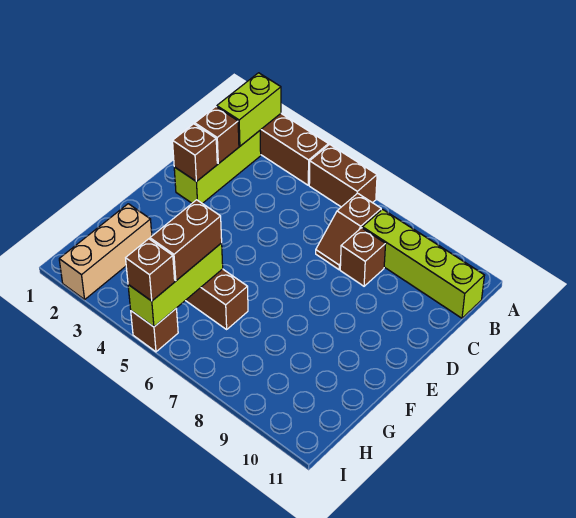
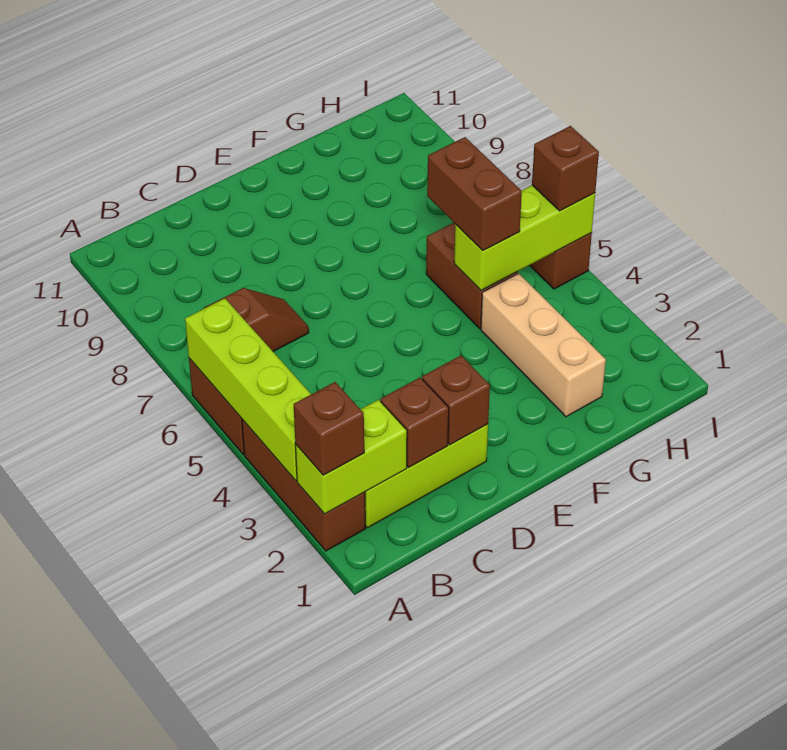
lime brick B8:B11 level 1 -> lime brick A3:A6 level 2
brown brick C8 level 1 -> brown brick A2 level 3
tan brick G2:I2 level 1 -> tan brick G2:G4 level 1
brown brick G5:H5 level 3 -> brown brick G5:G6 level 3

